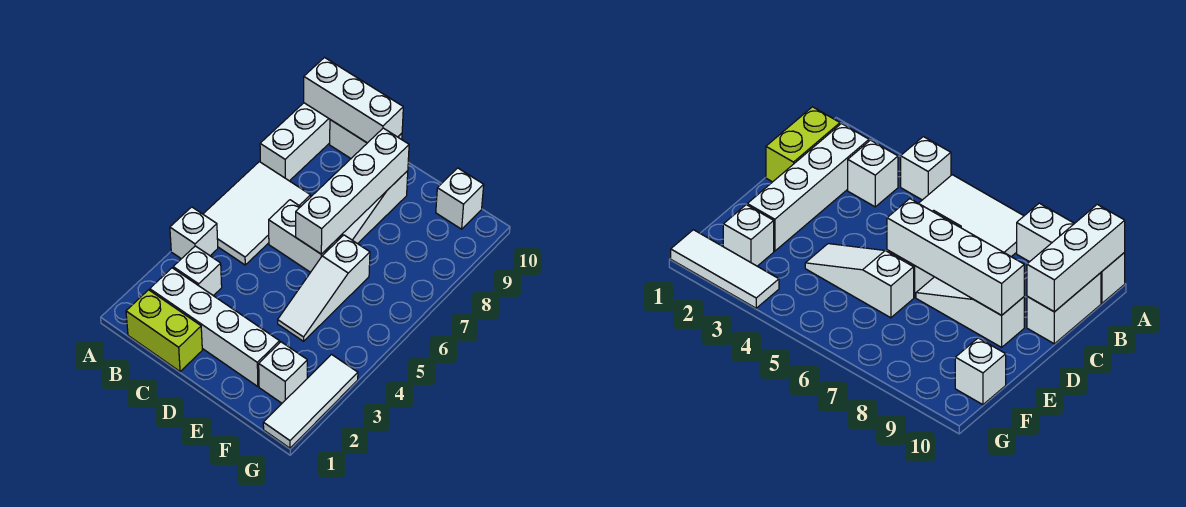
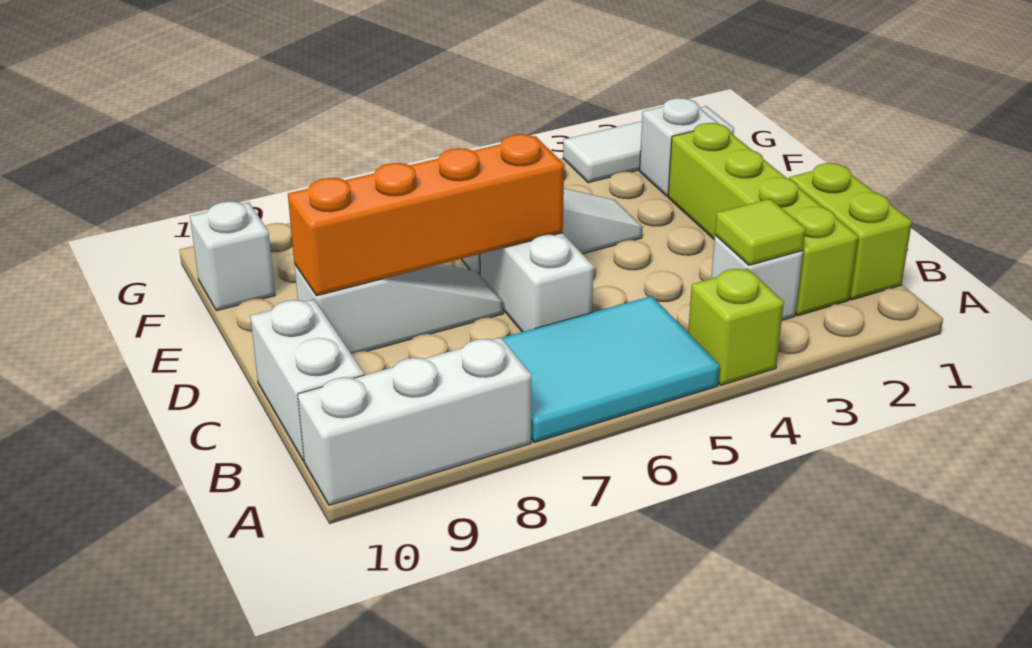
white brick A4 level 1 -> lime brick A4 level 1
white tile A5:B7 level 1 -> cyan tile A5:B7 level 1
white brick A10:C10 level 2 -> none
white brick B2:E2 level 1 -> lime brick B2:E2 level 1
none -> lime tile B3 level 2
white brick D6:D9 level 2 -> orange brick D6:D9 level 2

